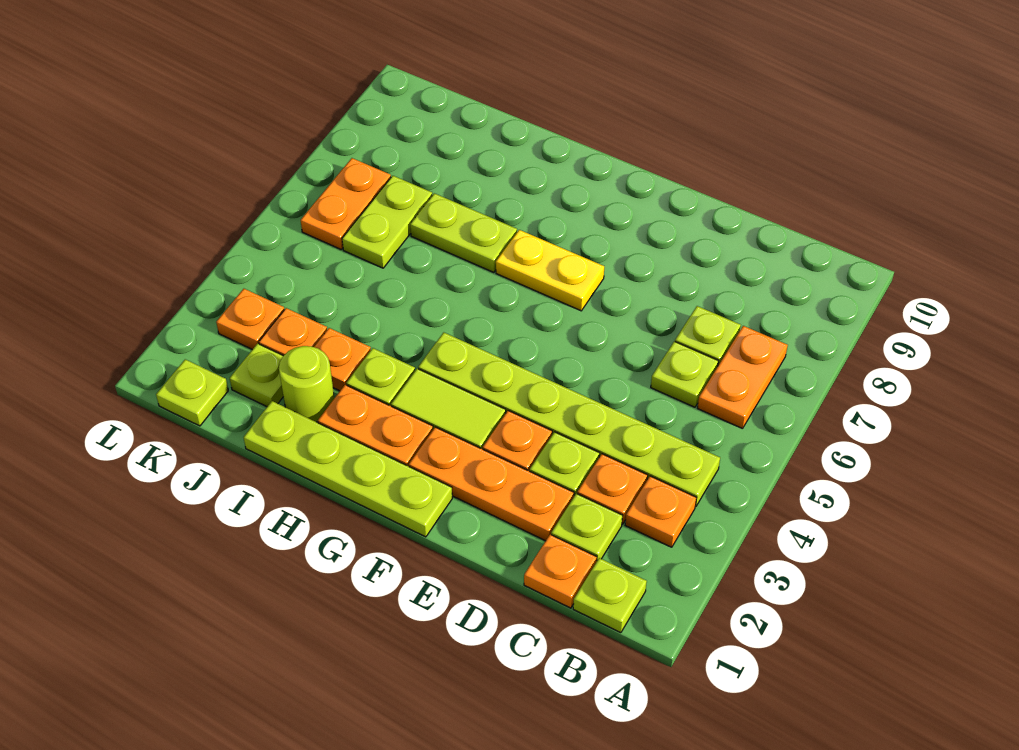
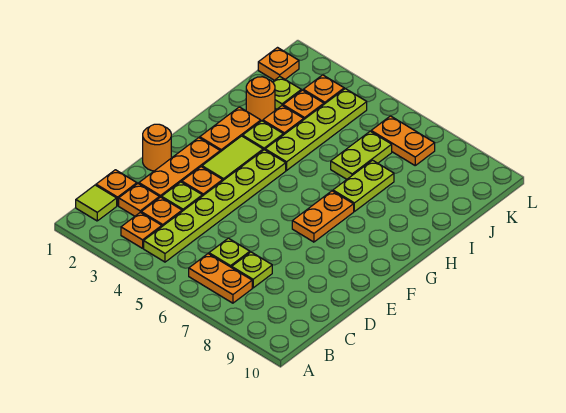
lime plate B1 level 1 -> lime tile B1 level 1
lime plate C2 level 1 -> orange plate C2 level 1
none -> orange round brick E1 level 1
lime plate F1:I1 level 1 -> lime plate H4:K4 level 1
yellow plate F7:G7 level 1 -> orange plate F7:G7 level 1
lime round brick I2 level 1 -> orange round brick I2 level 1
lime plate J6:J7 level 1 -> lime plate I6:J6 level 1
lime plate K1 level 1 -> orange plate K1 level 1

